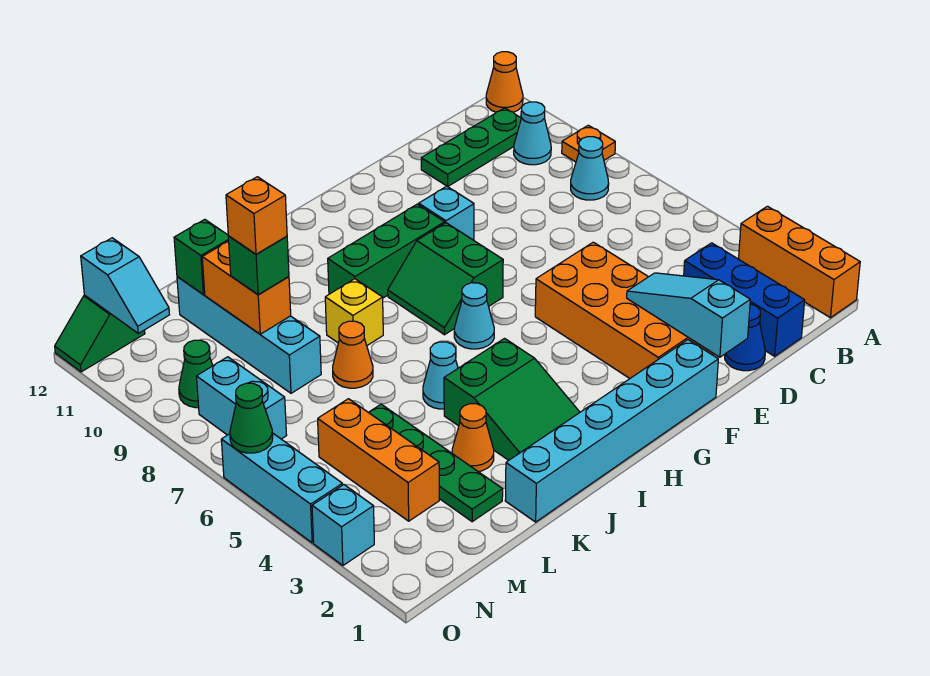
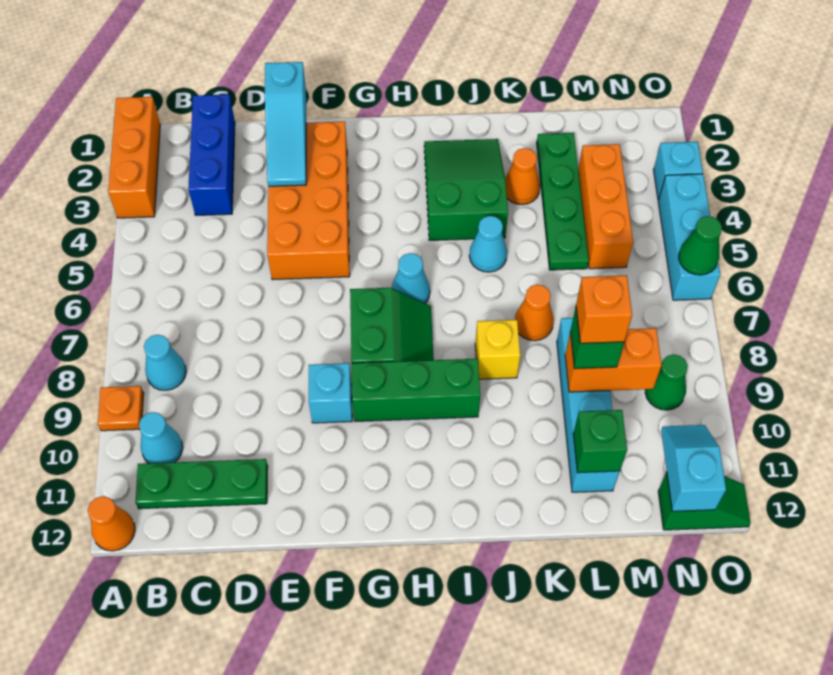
blue cone D1 level 1 -> none
cyan brick F1:K1 level 1 -> none
orange brick L9:L10 level 2 -> orange brick L9:M9 level 2
cyan brick N7:N8 level 1 -> none

